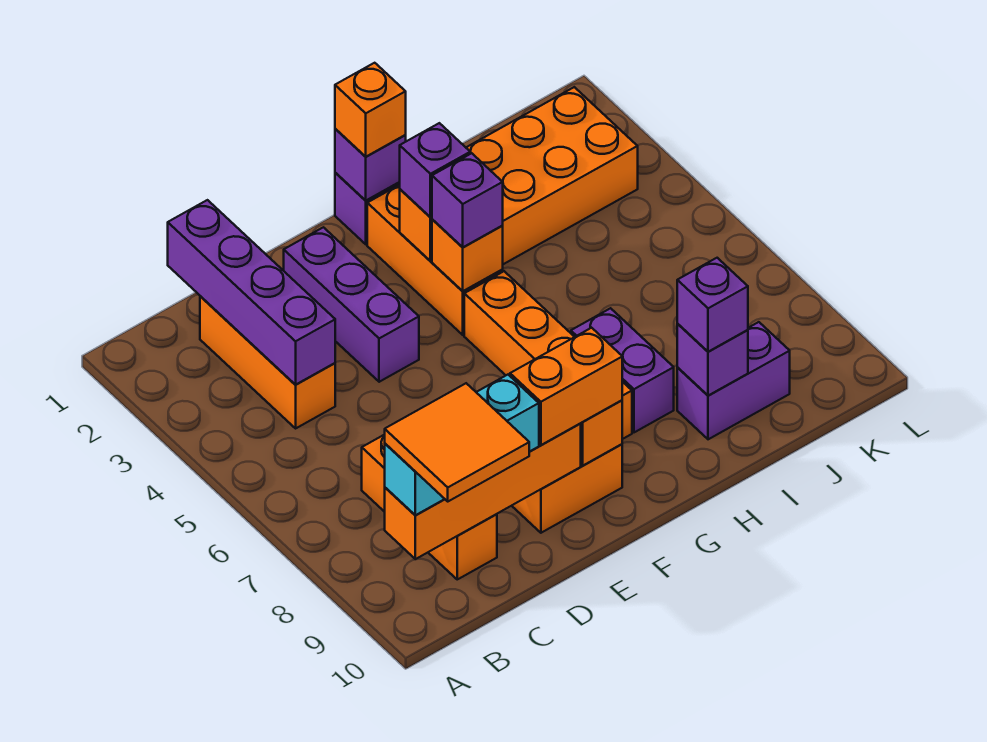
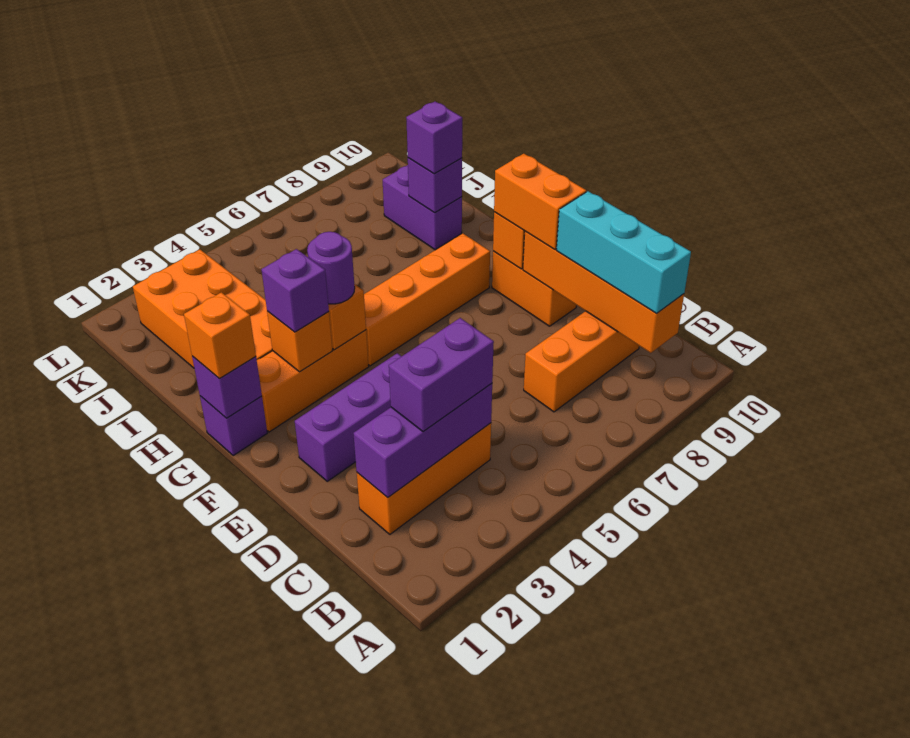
orange tile B9:C10 level 4 -> none
purple brick C1:C4 level 2 -> purple brick C2:C4 level 2
purple brick G4 level 3 -> purple round brick G4 level 3
purple brick H7:H8 level 1 -> purple brick C3:C4 level 3

